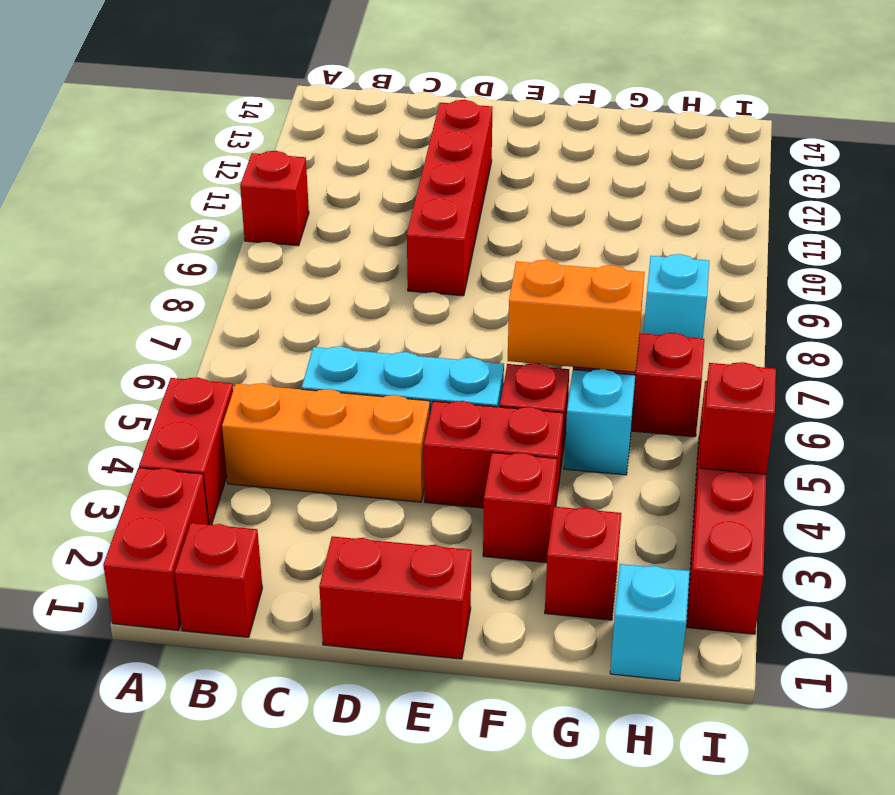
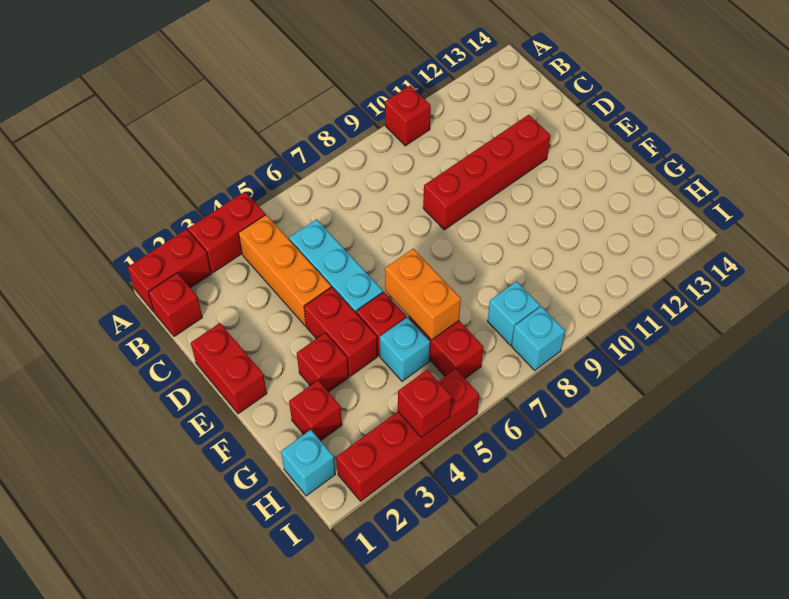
none -> cyan brick I8 level 1

